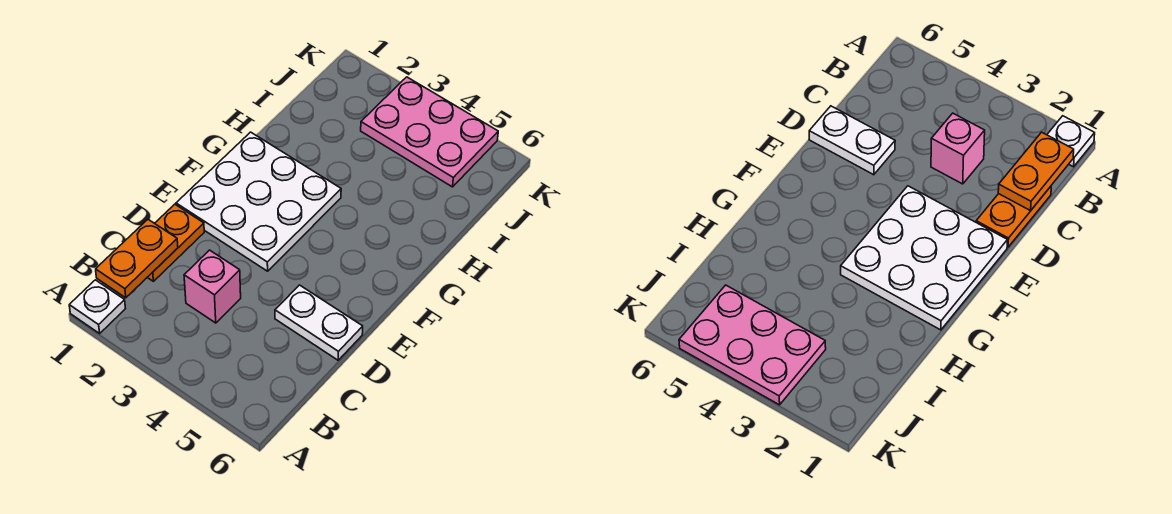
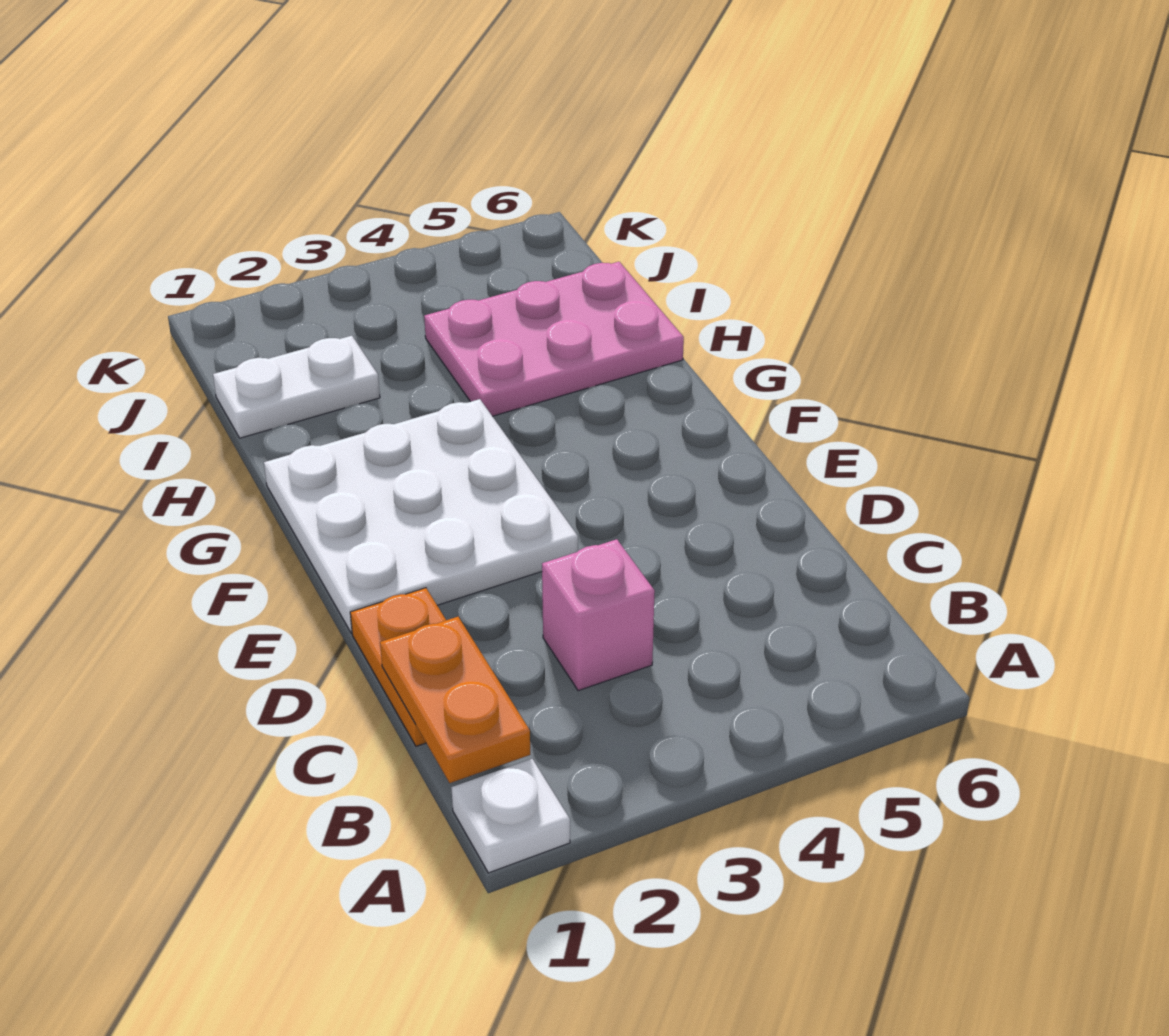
white plate D5:D6 level 1 -> white plate I1:I2 level 1
pink plate J3:K5 level 1 -> pink plate H4:I6 level 1

